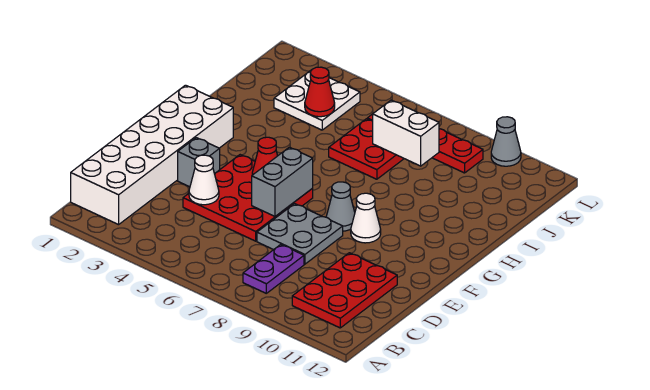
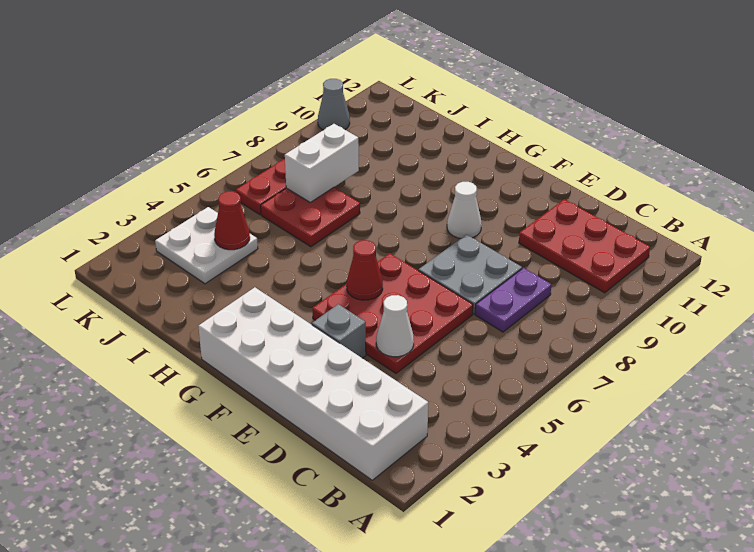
purple plate B8:C8 level 1 -> purple plate C7:C8 level 1
grey brick E6:F6 level 2 -> none
grey cone F8 level 1 -> none

